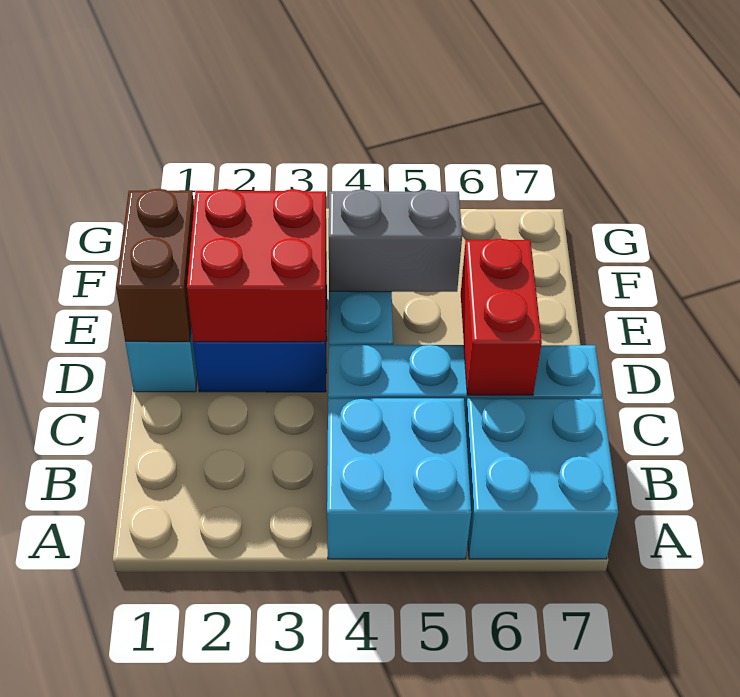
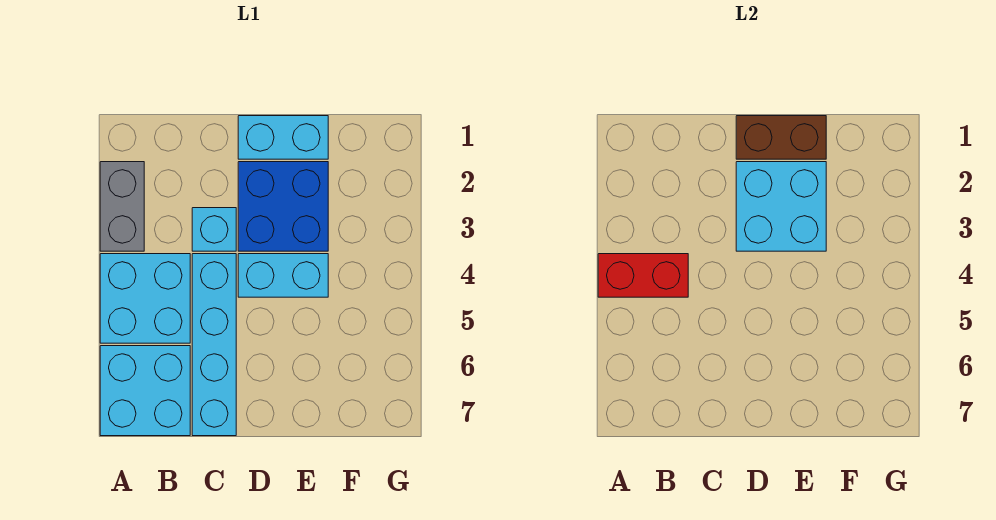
none -> cyan brick C3 level 1
red brick C6:D6 level 2 -> red brick A4:B4 level 2
red brick D2:E3 level 2 -> cyan brick D2:E3 level 2
grey brick E4:E5 level 2 -> grey brick A2:A3 level 1

